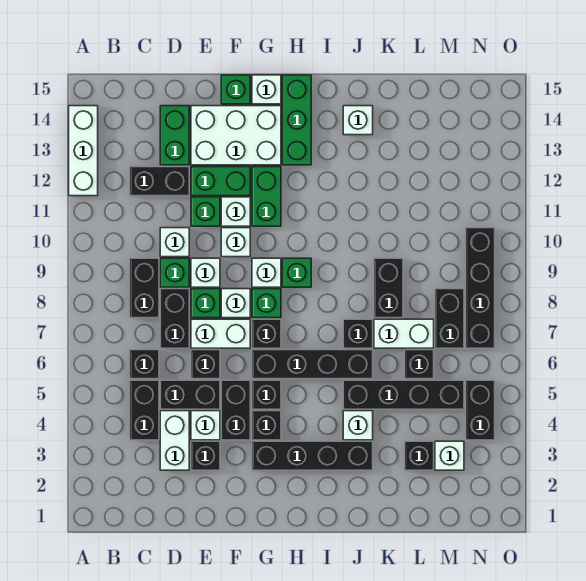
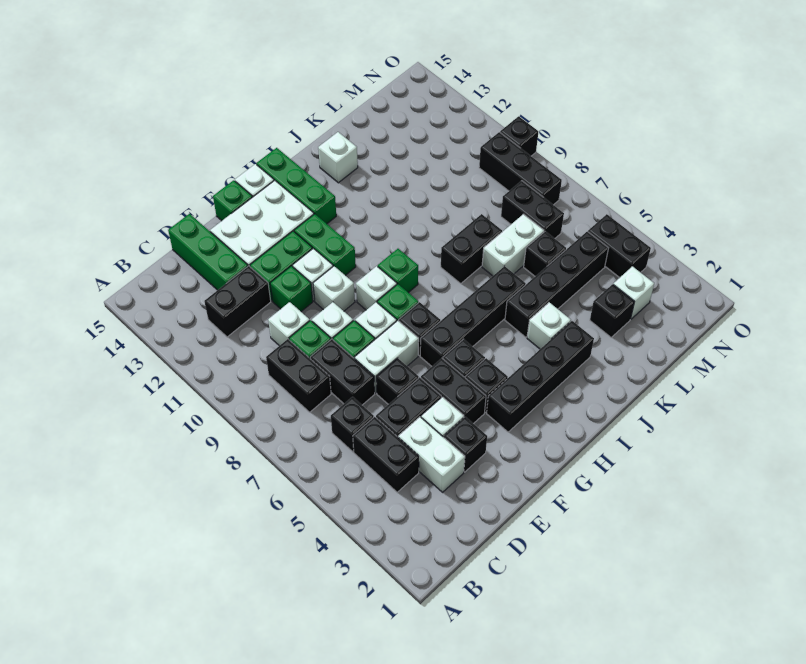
white brick A12:A14 level 1 -> none
green brick D13:D14 level 1 -> green brick D13:D15 level 1
black brick J7 level 1 -> black brick O10 level 1
black brick K8:K9 level 1 -> black brick J8:K8 level 1
black brick N7:N10 level 1 -> black brick N8:N10 level 1

